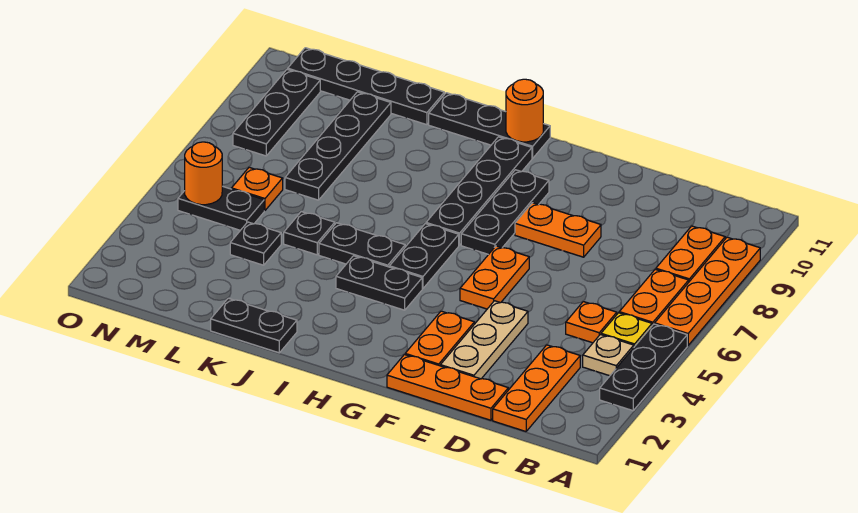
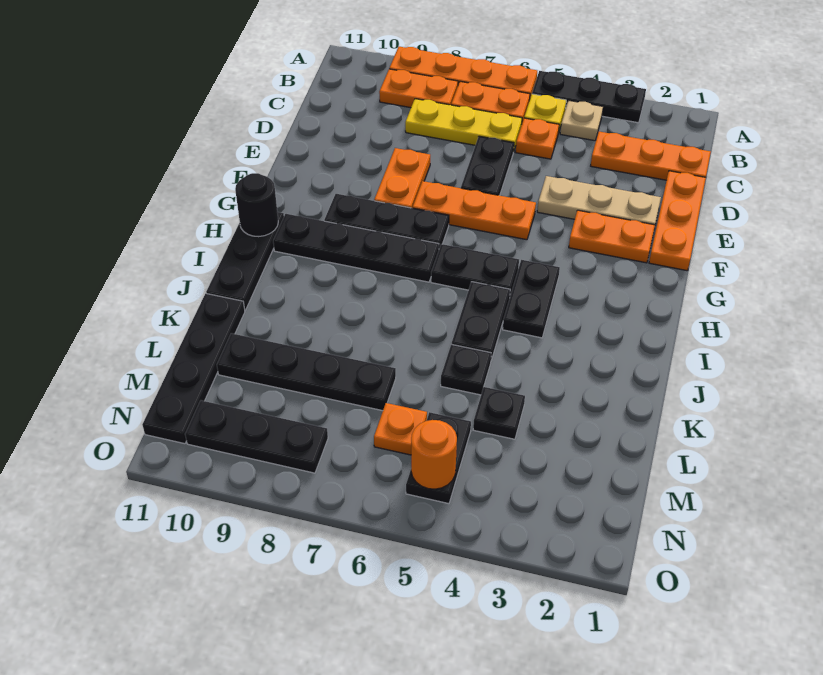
none -> yellow plate C6:C8 level 1
orange plate F5:F6 level 1 -> orange plate F5:F7 level 1
orange round brick H11 level 2 -> black round brick H11 level 2
black plate J1:K1 level 1 -> black plate D6:E6 level 1

